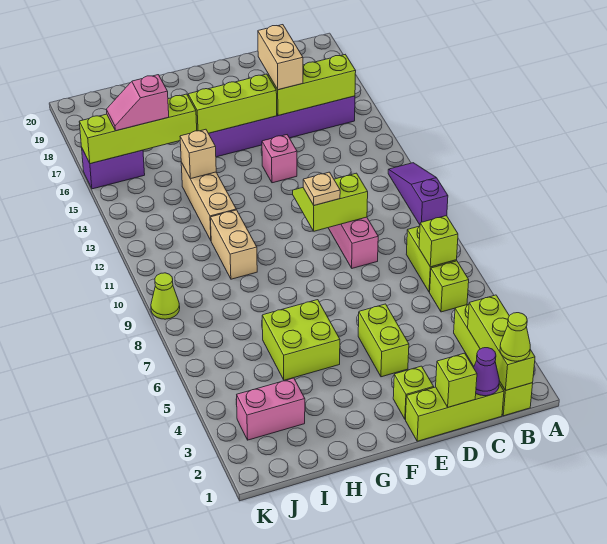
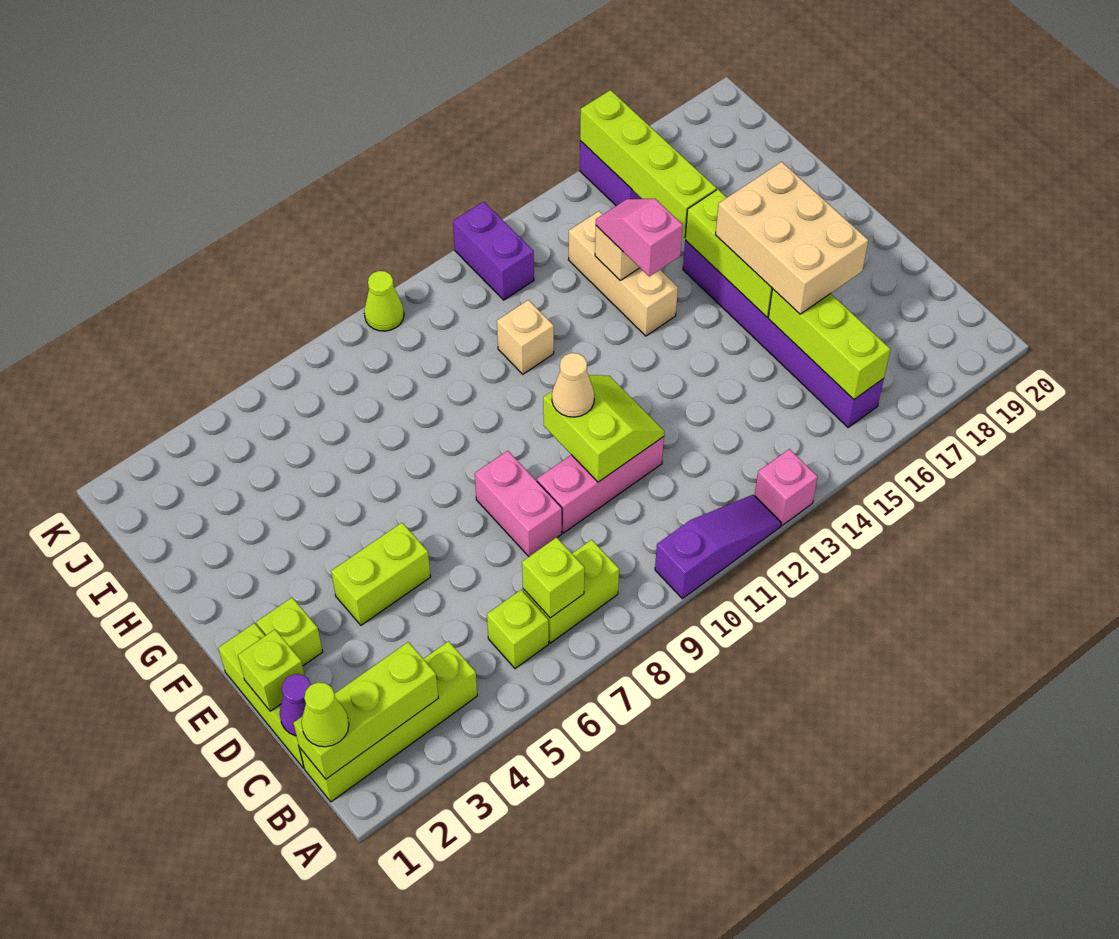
tan brick D16:D17 level 3 -> tan brick D16:F17 level 3
tan plate E10 level 3 -> tan cone E10 level 3
pink brick E14 level 1 -> pink brick A13 level 1
lime brick G5:H6 level 1 -> none
tan brick H10:H11 level 1 -> tan brick H11 level 1
tan brick H12:H14 level 1 -> tan brick G14:I14 level 1
pink brick I3:J3 level 1 -> pink brick D8:E8 level 1
pink slope I16:J16 level 3 top I -> pink slope G14:H14 level 3 top G
none -> purple brick J12:K12 level 1

